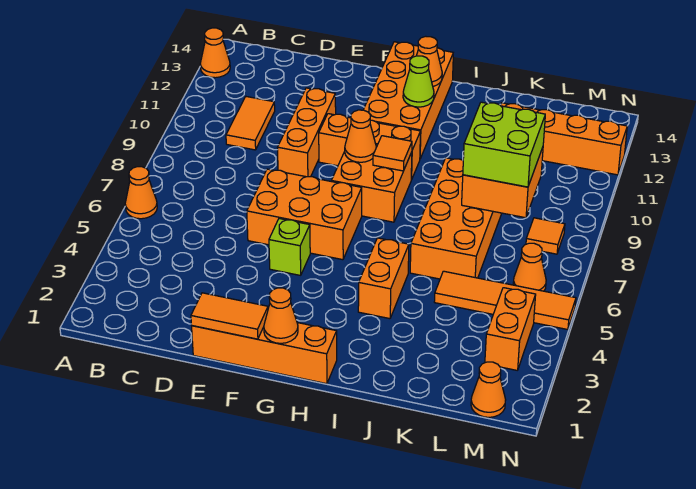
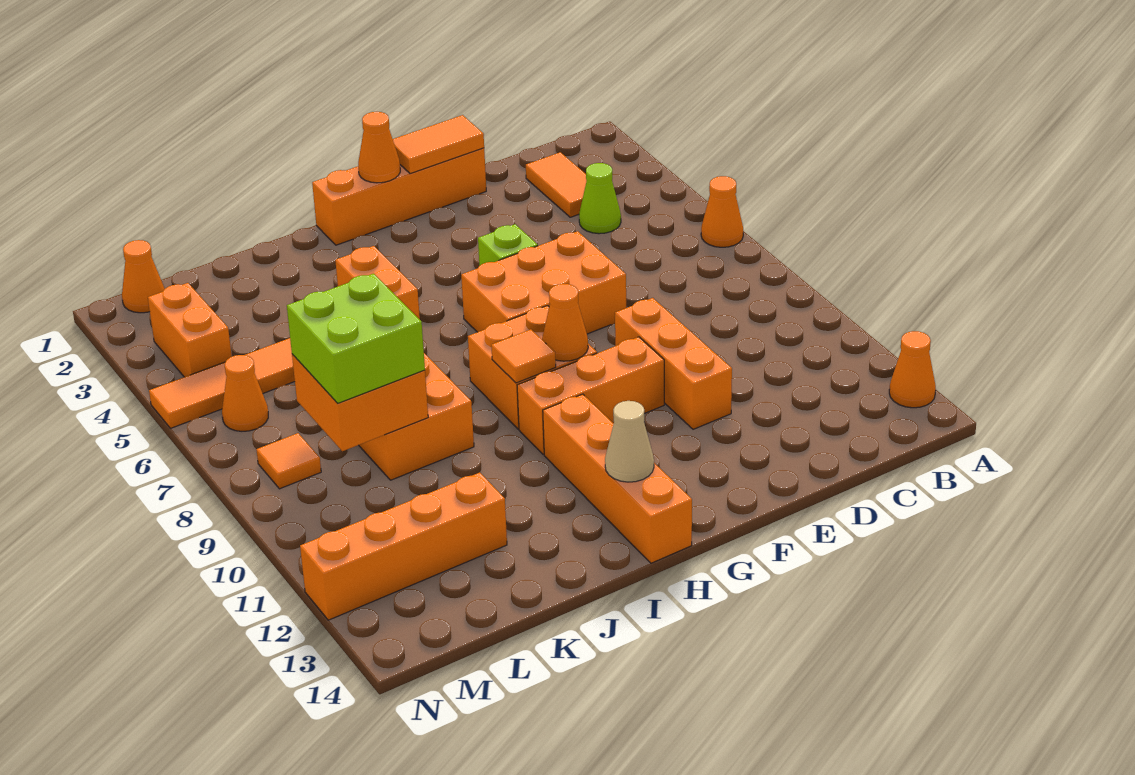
orange tile C10:C11 level 1 -> orange tile C2:C3 level 1
orange brick G11:H14 level 1 -> orange brick H11:H14 level 1
lime cone H12 level 2 -> lime cone C4 level 1
orange cone H13 level 2 -> tan cone H13 level 2

